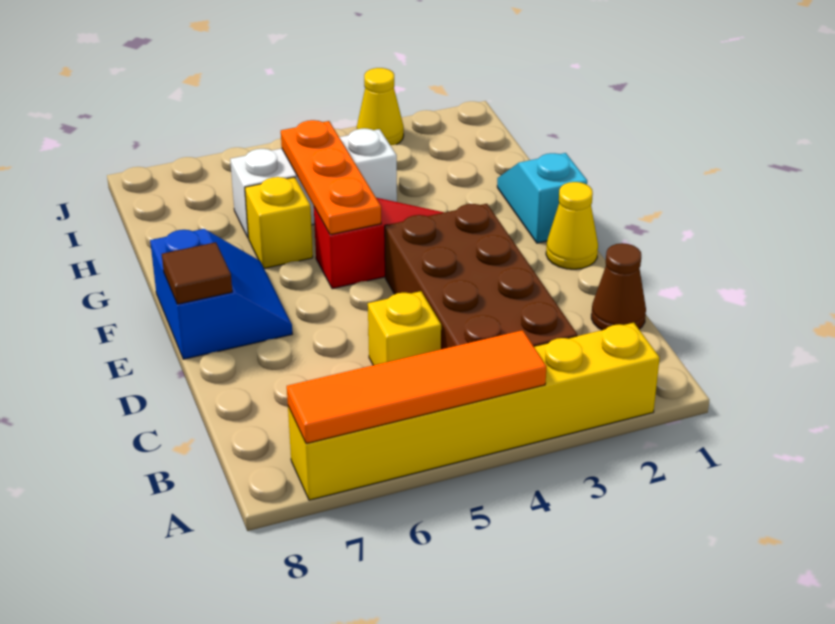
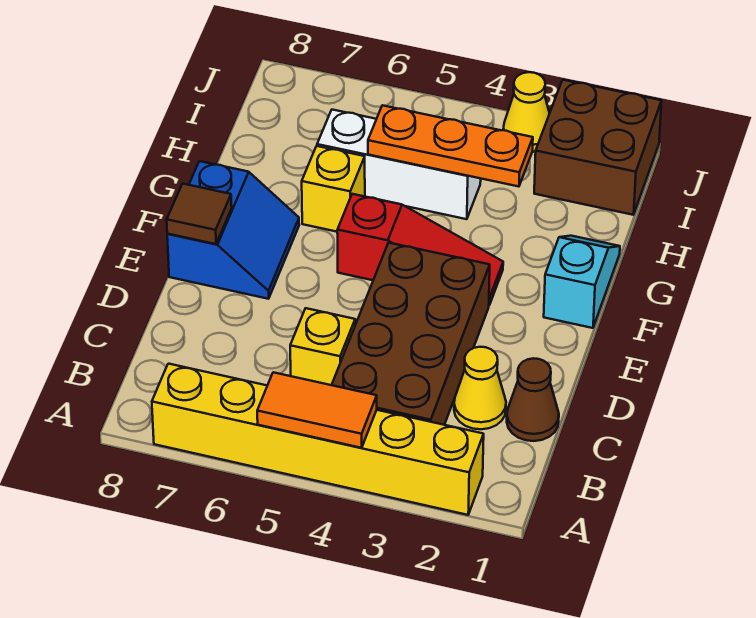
orange tile A4:A7 level 2 -> orange tile A4:A5 level 2
yellow cone E1 level 1 -> yellow cone C2 level 1
orange plate F5:H5 level 2 -> orange plate H3:H5 level 2
none -> brown brick I1:J2 level 1

